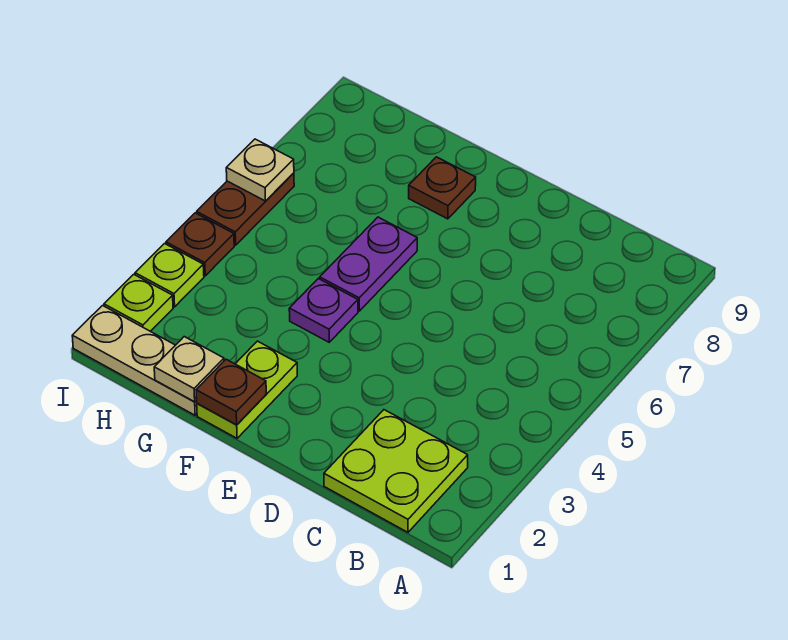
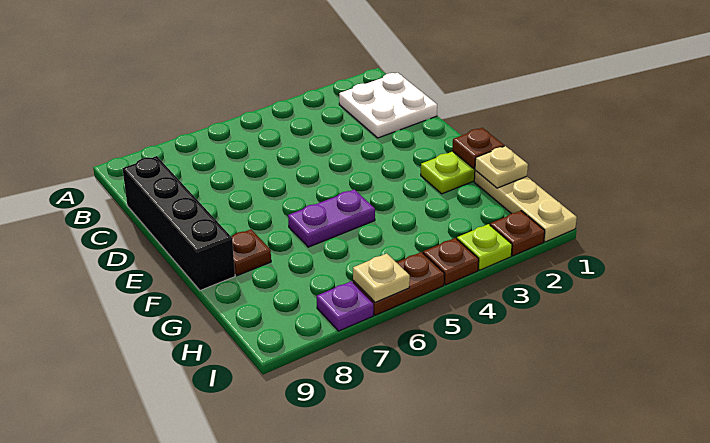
lime plate B1:C2 level 1 -> white plate B1:C2 level 1
none -> black brick C9:F9 level 1
purple plate F4 level 1 -> purple plate I7 level 1
lime plate I2 level 1 -> brown plate I2 level 1

